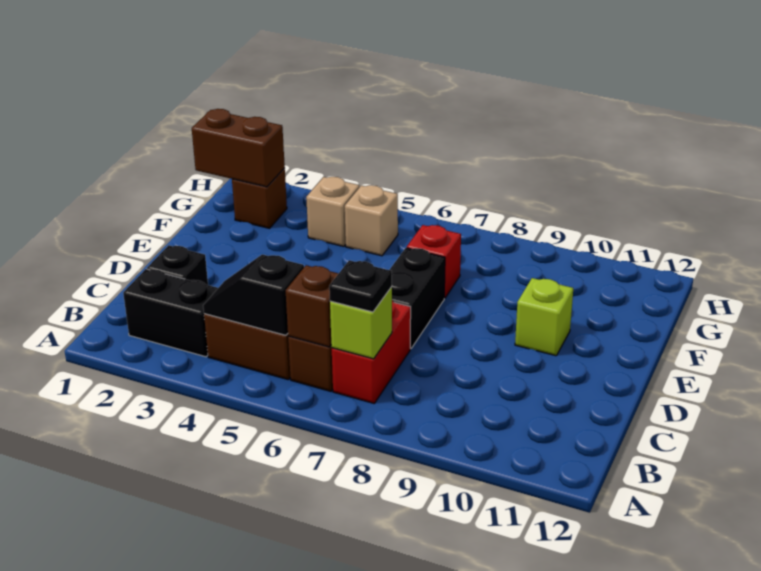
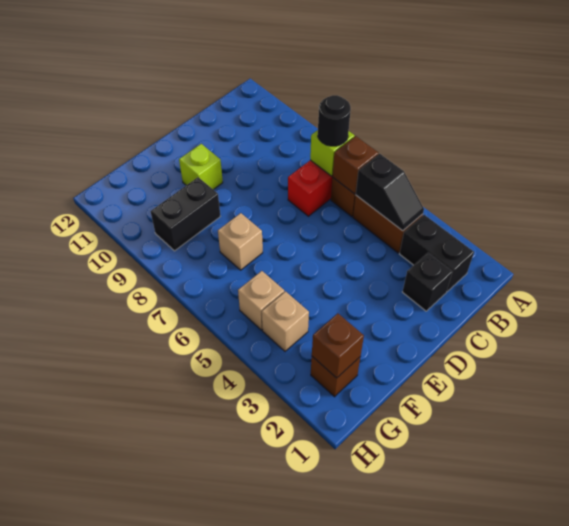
black plate B7 level 3 -> black round brick B7 level 3
black brick D7:E7 level 1 -> black brick F9:G9 level 1
red brick F7 level 1 -> tan brick F7 level 1
brown brick G1:G2 level 2 -> brown brick G2 level 2

